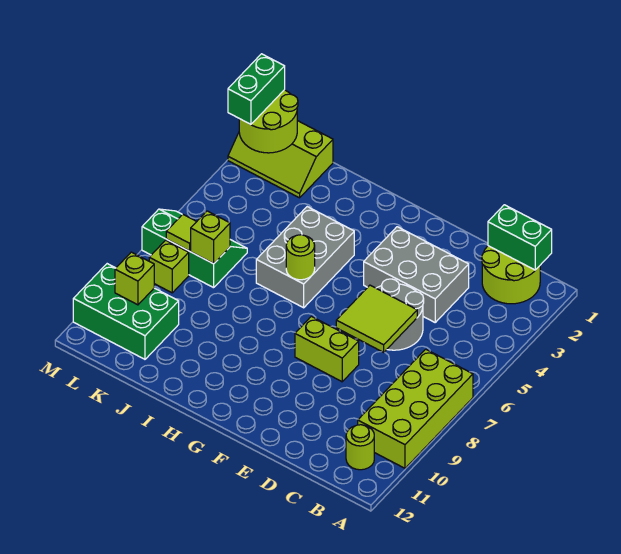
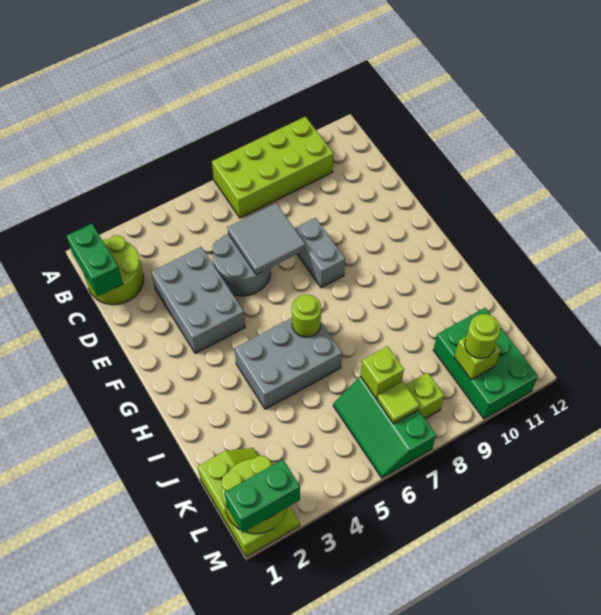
lime round brick B11 level 1 -> lime round brick L10 level 3
lime tile D6:E7 level 2 -> grey tile D6:E7 level 2
lime brick E8:F8 level 1 -> grey brick E8:F8 level 1

